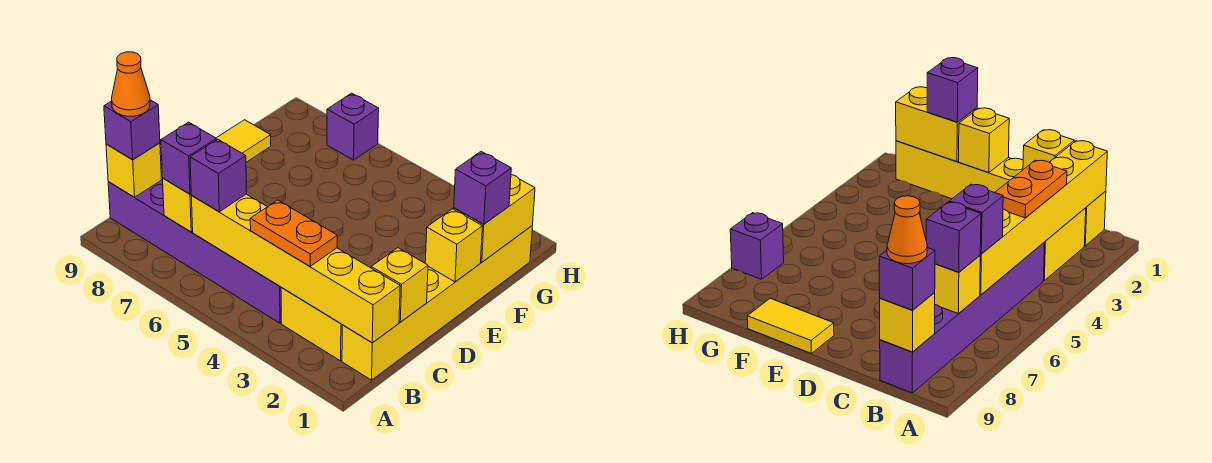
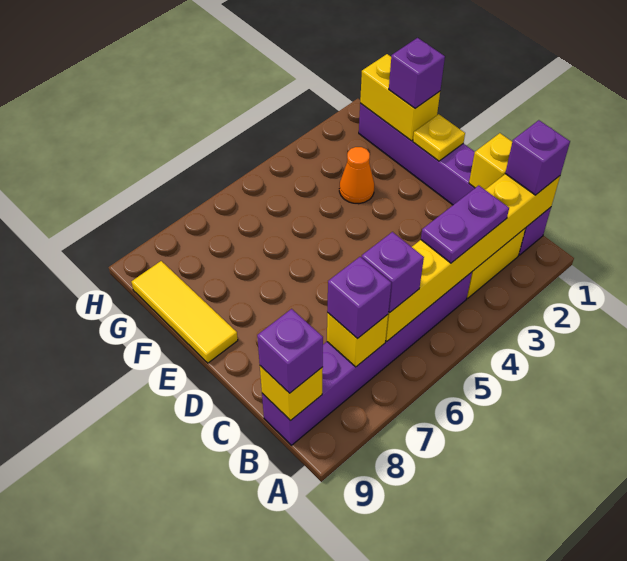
yellow brick B1:G1 level 1 -> purple brick B1:G1 level 1
orange plate B3:B4 level 3 -> purple plate B3:B4 level 3
orange cone B9 level 4 -> orange cone F3 level 1
yellow brick E1 level 2 -> yellow plate E1 level 2
yellow tile E9:F9 level 1 -> yellow tile E9:G9 level 1
purple brick H7 level 1 -> purple brick B1 level 3

